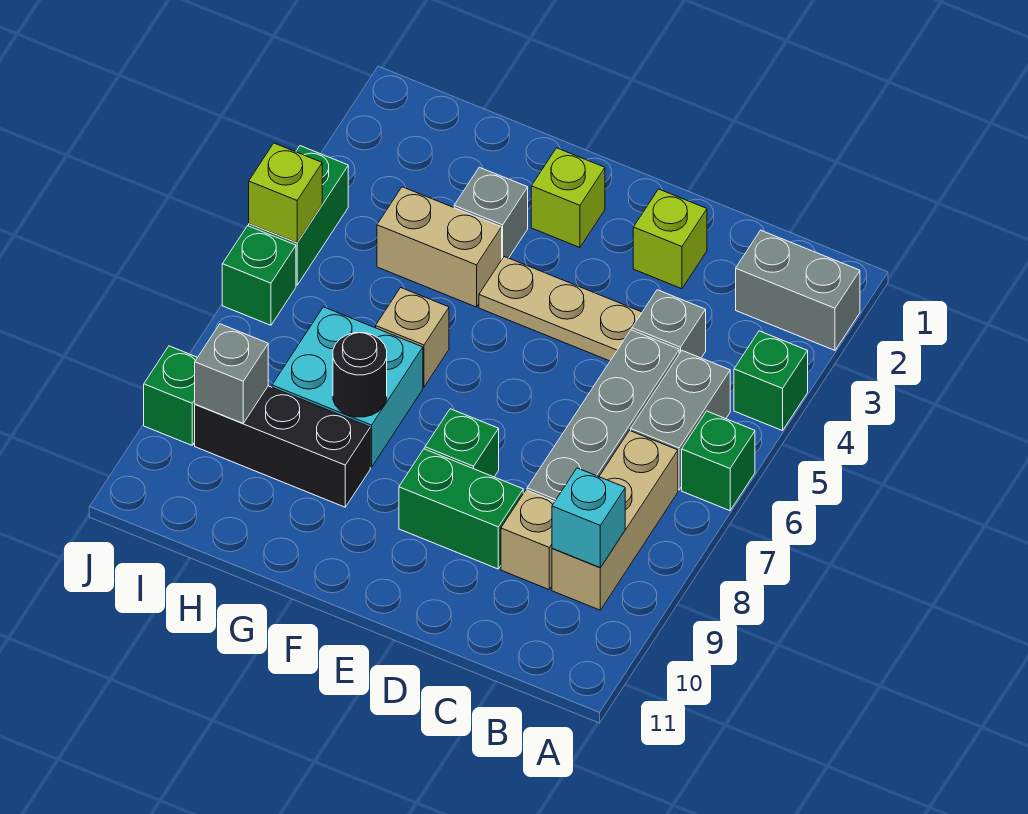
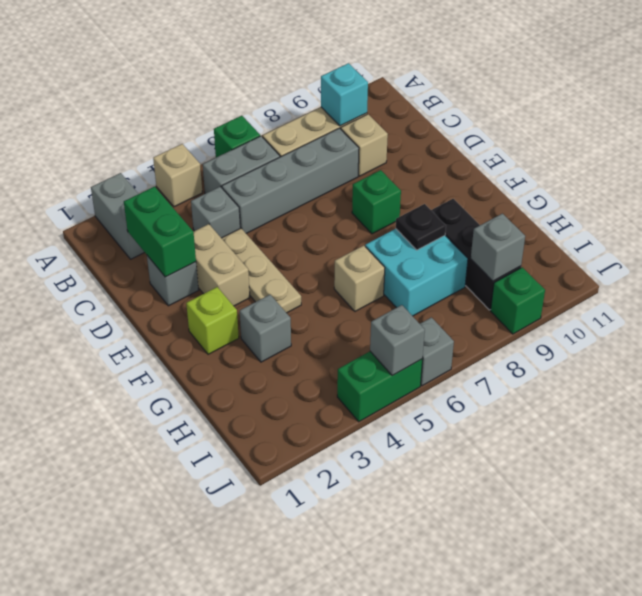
green brick A4 level 1 -> tan brick A4 level 1
lime brick D2 level 1 -> grey brick D2 level 1
green brick D9:E9 level 1 -> green brick C2:D2 level 2
tan brick G4:H4 level 1 -> tan brick D3:E3 level 1
black round brick G8 level 2 -> black plate G8 level 2
lime brick J5 level 2 -> grey brick J5 level 2
green brick J6 level 1 -> grey brick J6 level 1

